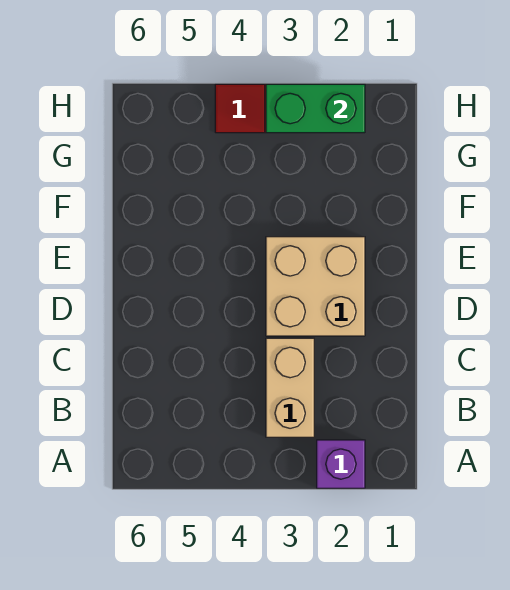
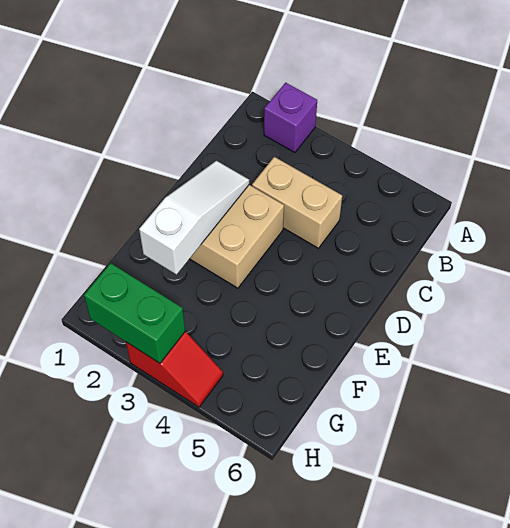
tan brick B3:C3 level 1 -> tan brick C3:C4 level 1
none -> white slope D2:F2 level 2 top F

